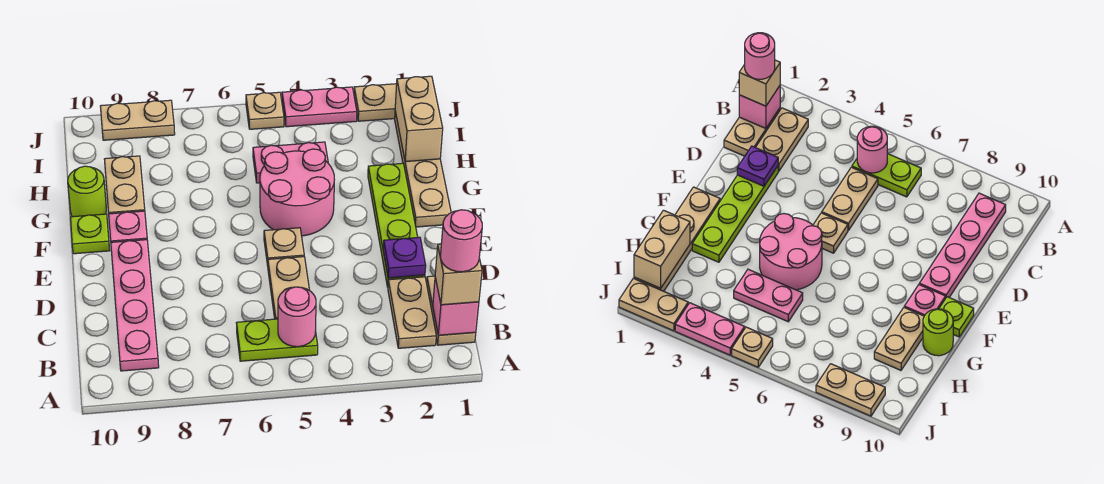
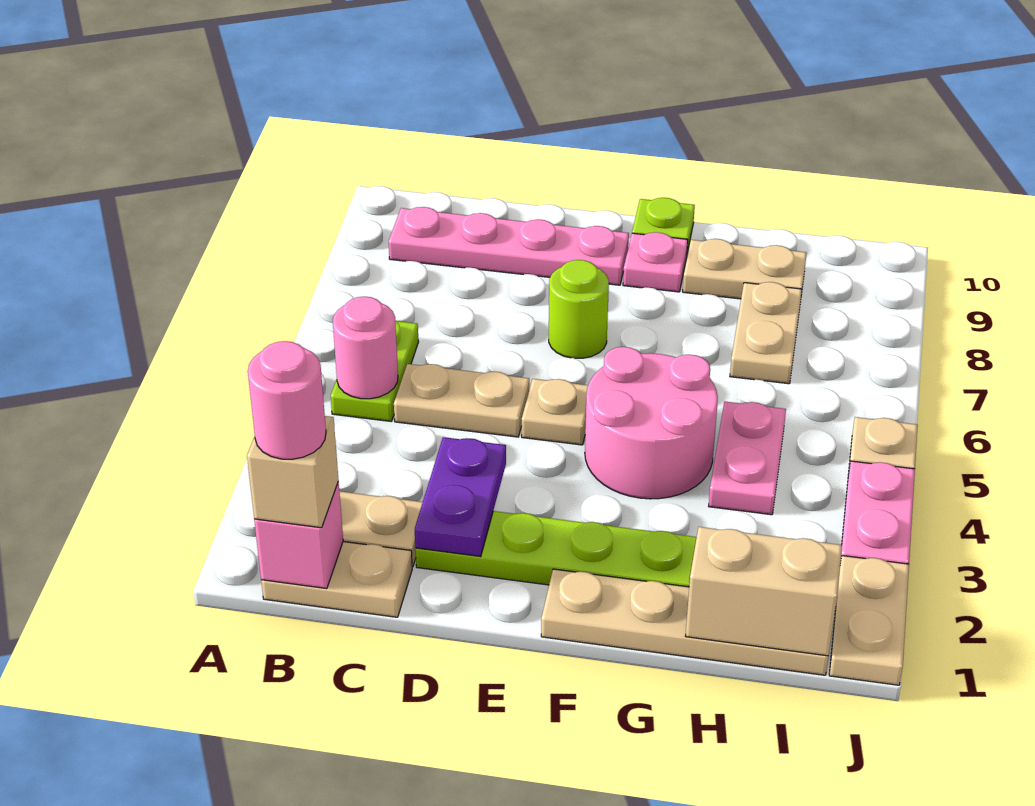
purple plate D2 level 2 -> purple plate D2:D3 level 2
lime round brick G10 level 1 -> lime round brick E7 level 1
tan plate J8:J9 level 1 -> tan plate H7:H8 level 1

